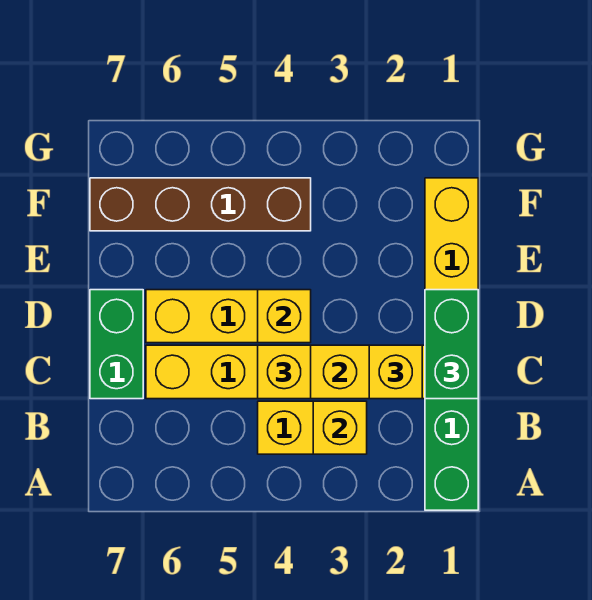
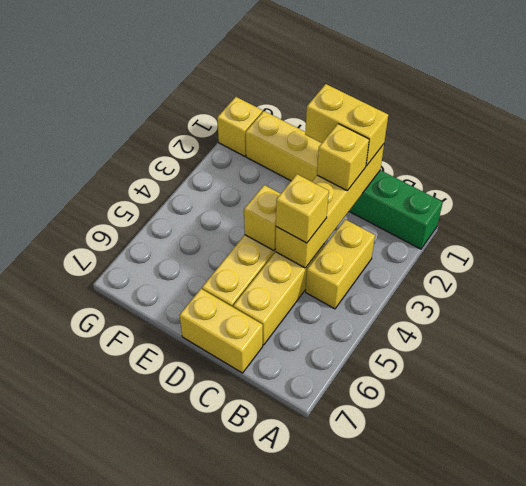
yellow brick B3 level 2 -> yellow brick G1 level 1
green brick C1:D1 level 3 -> yellow brick C1:D1 level 3
green brick C7:D7 level 1 -> yellow brick C7:D7 level 1
brown brick F4:F7 level 1 -> none

